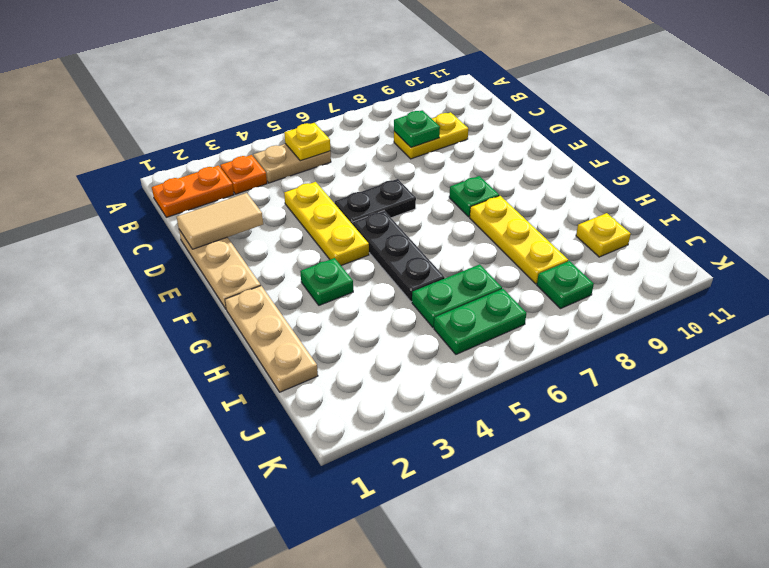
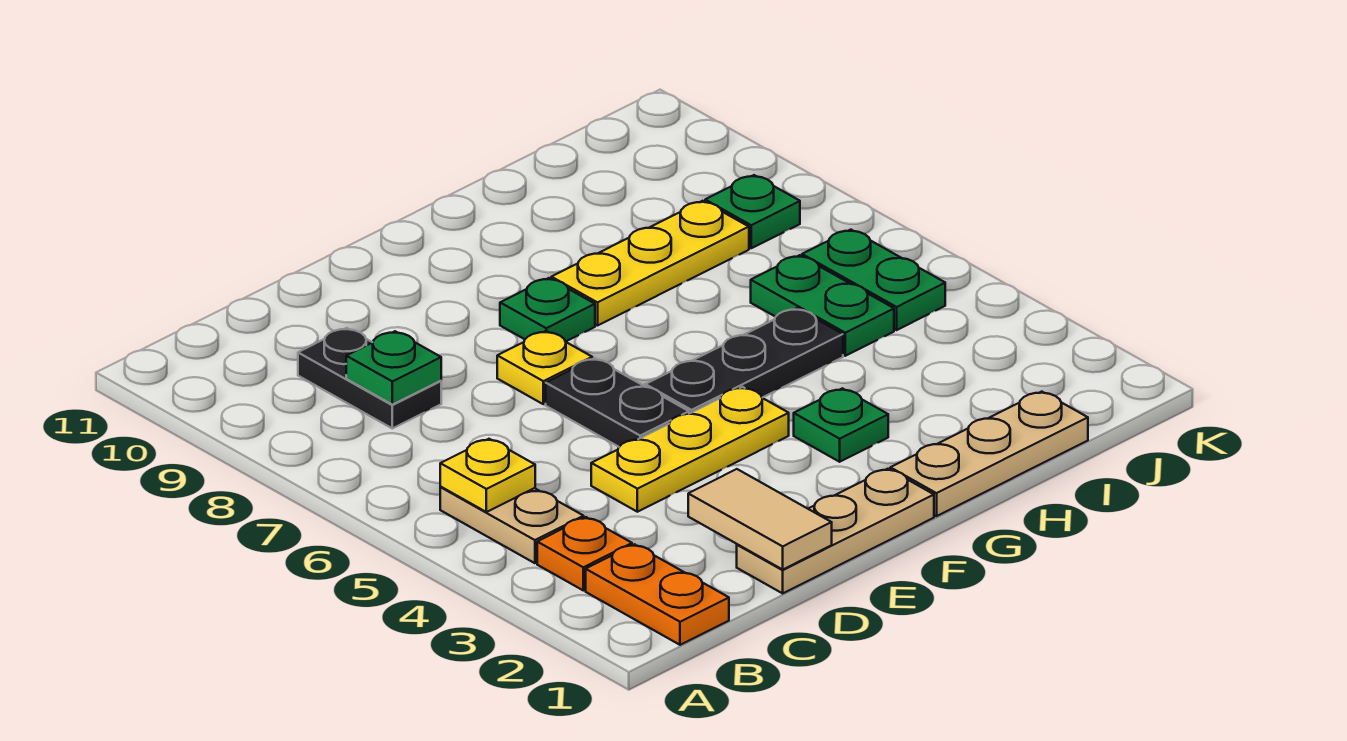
yellow plate C8:C9 level 1 -> black plate C8:C9 level 1
yellow plate I10 level 1 -> yellow plate E7 level 1

